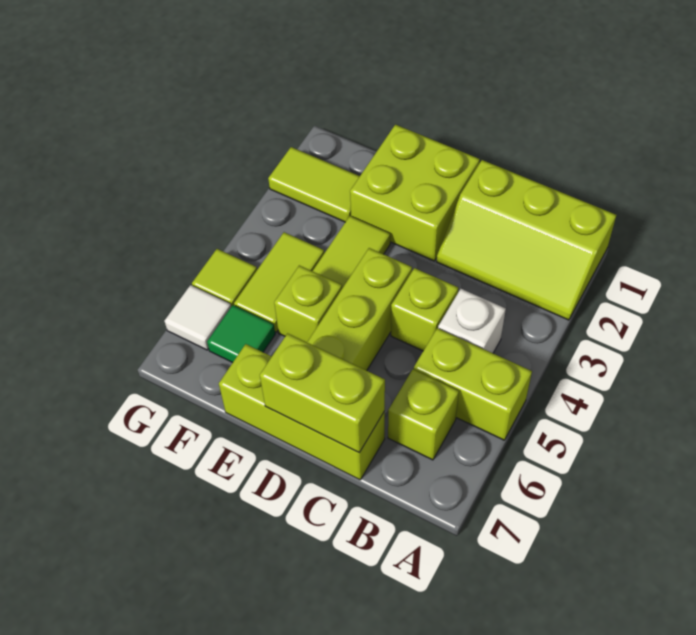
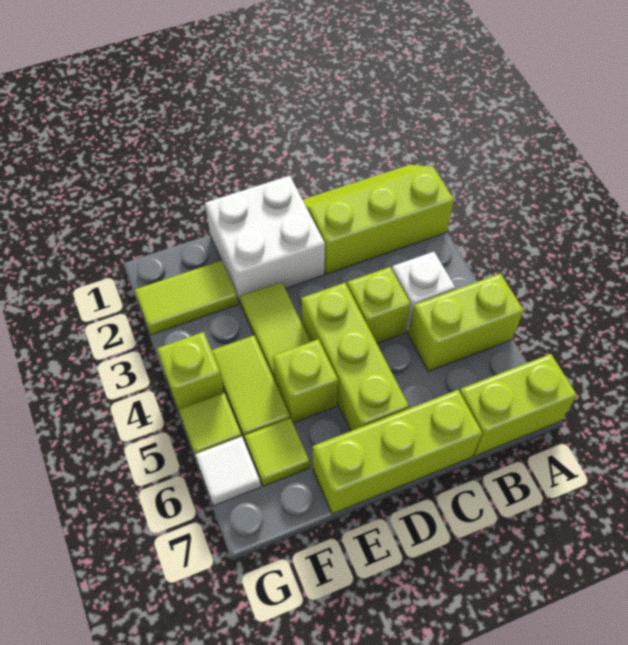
lime slope A1:C2 level 1 top 1 -> lime slope A1:C2 level 1 top 2
lime brick B6 level 1 -> lime brick G4 level 1
lime brick C7:D7 level 2 -> lime brick A7:B7 level 1
lime brick D1:E2 level 1 -> white brick D1:E2 level 1
green tile F6 level 1 -> lime tile F6 level 1

